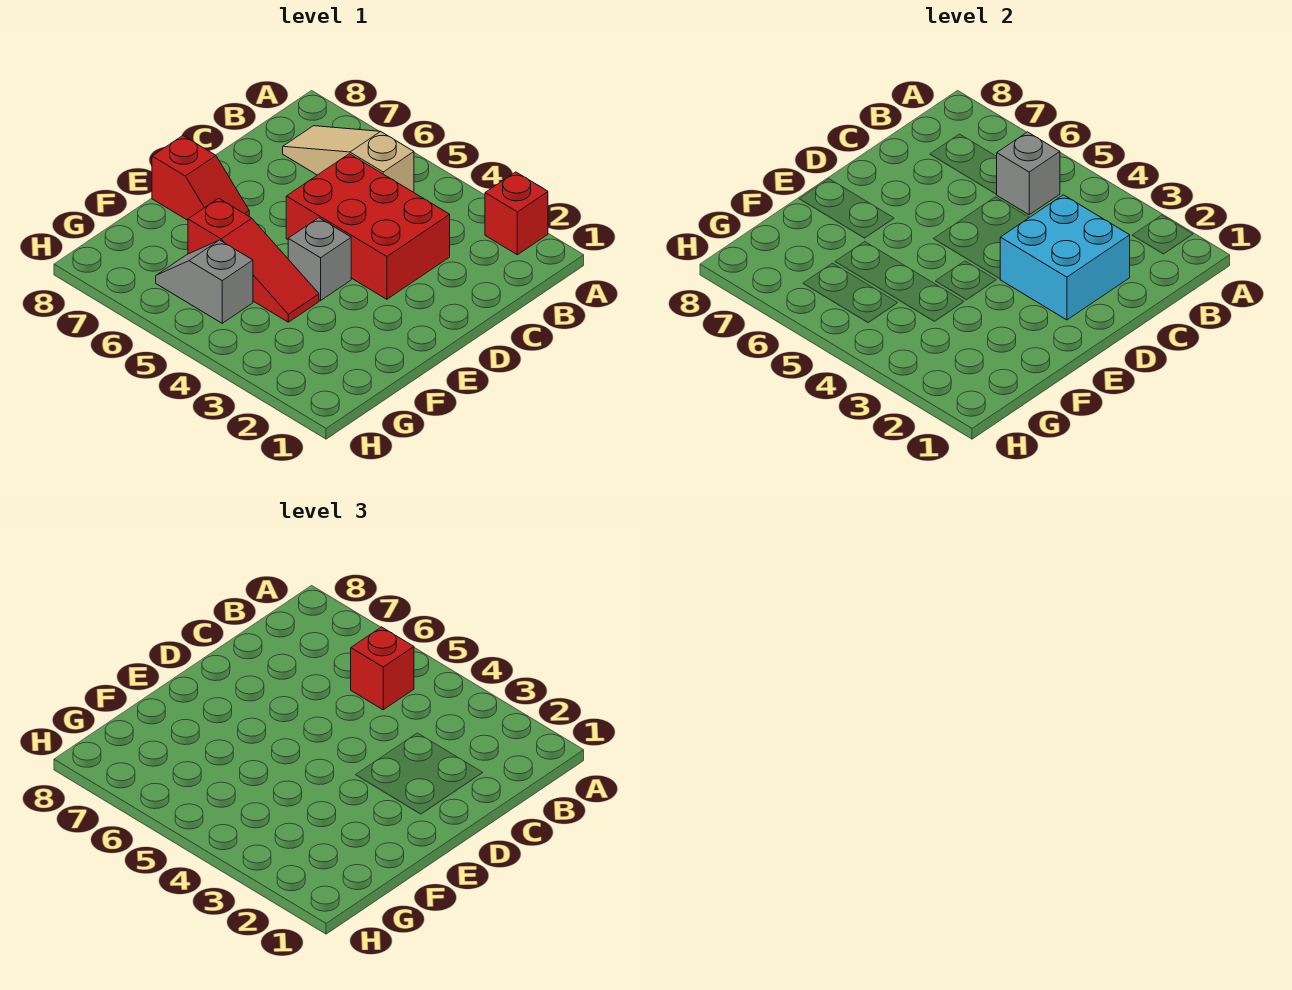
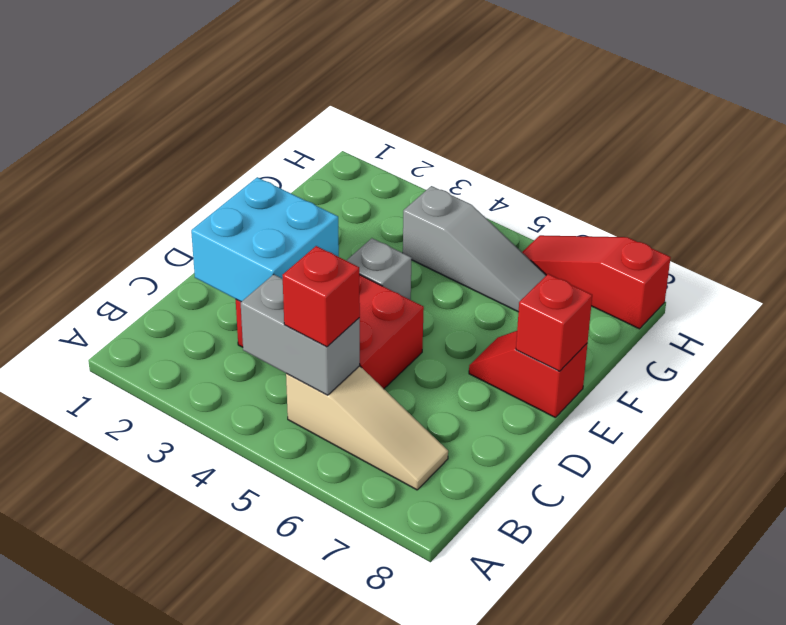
red brick A2 level 1 -> red brick E8 level 2
grey brick B5 level 2 -> grey brick B4:B5 level 2
red slope F4:F6 level 1 top 6 -> red slope H6:H8 level 1 top 8
grey slope G5:G6 level 1 top 5 -> grey slope G4:G6 level 1 top 4

